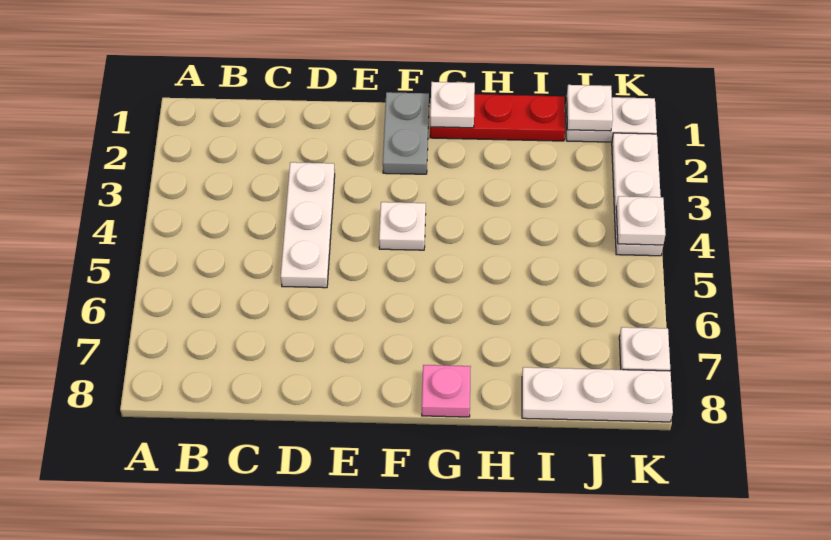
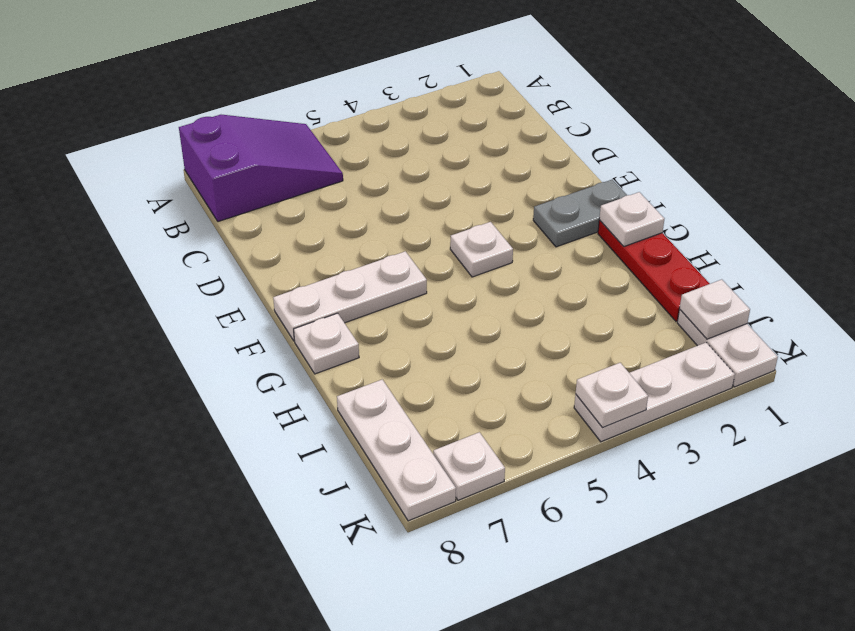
none -> purple slope A6:B8 level 1 top 8
white plate D3:D5 level 1 -> white plate F6:F8 level 1
pink plate G8 level 1 -> white plate G8 level 1

